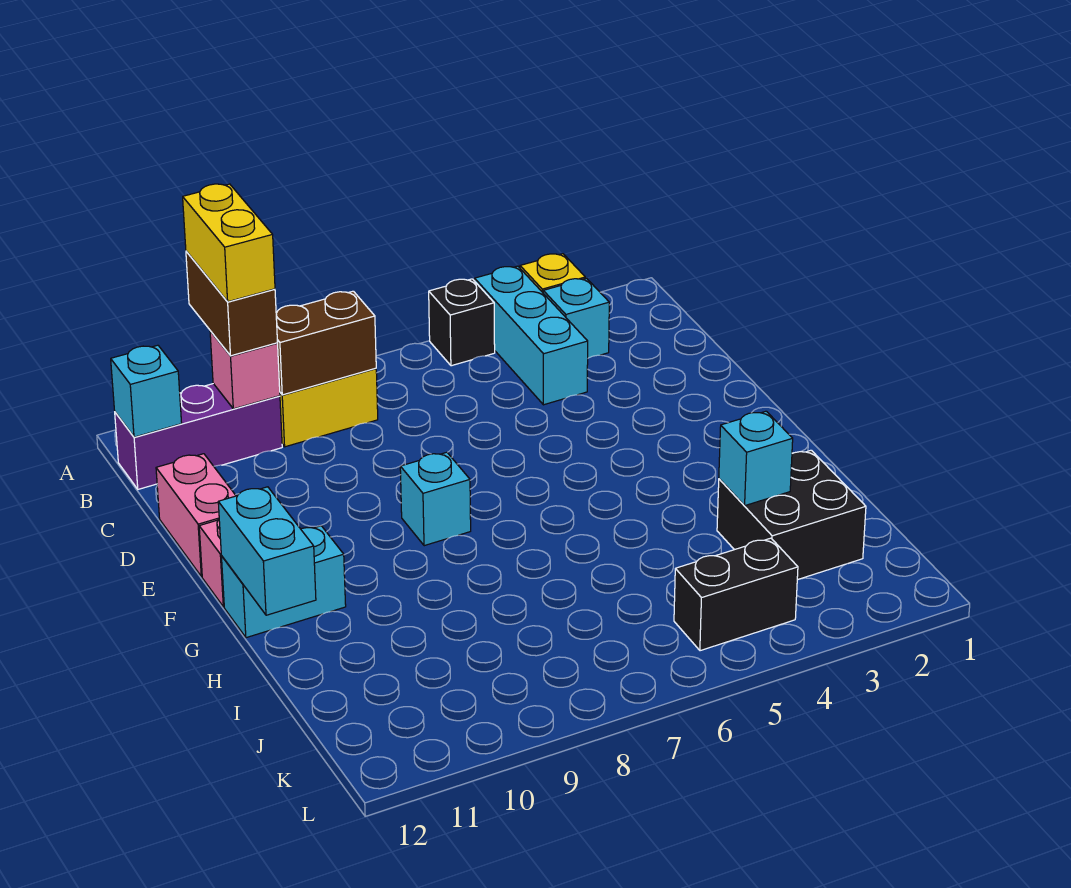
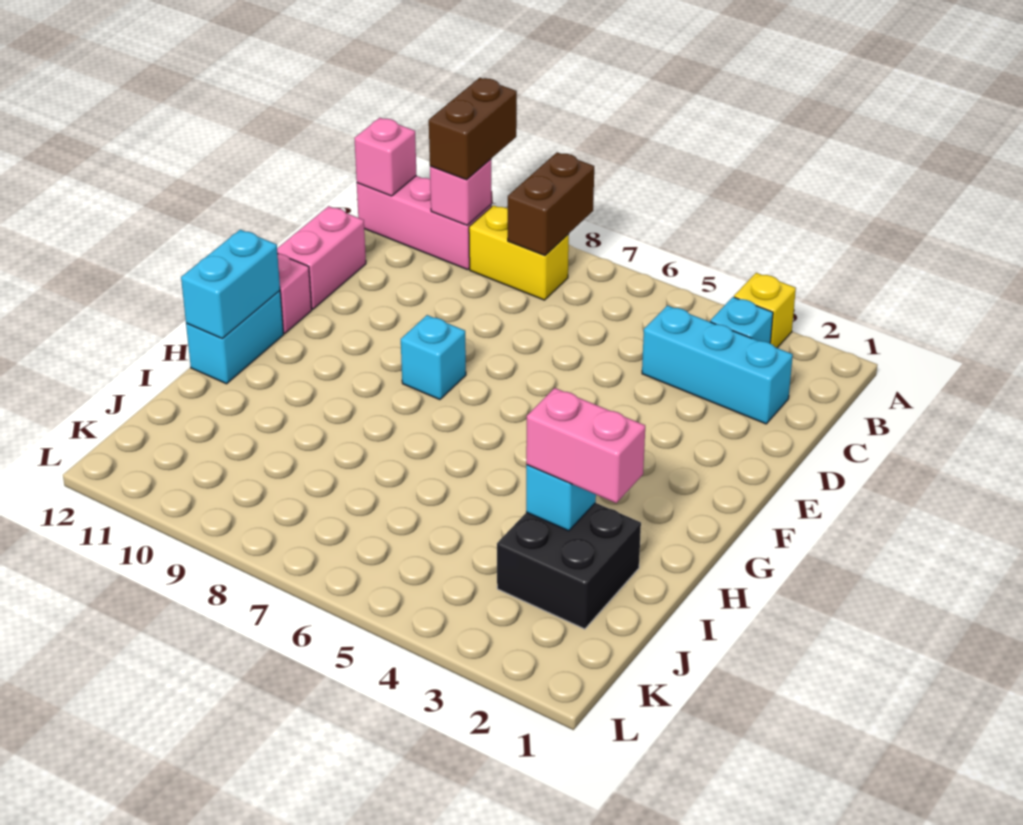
cyan brick A4:C4 level 1 -> cyan brick C2:C4 level 1
black brick A5 level 1 -> none
yellow brick A10:B10 level 4 -> none
brown brick B8:B9 level 2 -> brown brick A8:B8 level 2
purple brick B10:B12 level 1 -> pink brick B10:B12 level 1
cyan brick B12 level 2 -> pink brick B12 level 2
cyan brick G11:G12 level 1 -> cyan brick G12:H12 level 1
none -> pink brick I2:I3 level 3
black brick K4:K5 level 1 -> none

